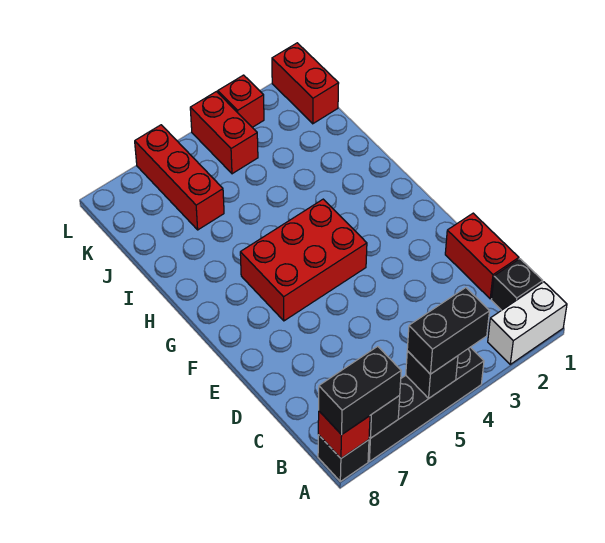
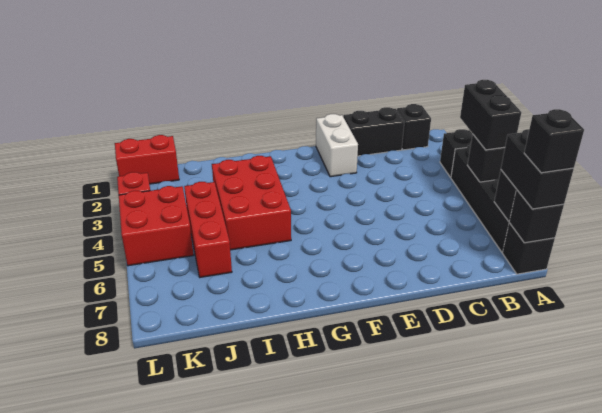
white brick A1:A2 level 1 -> white brick E1:E2 level 1
none -> black brick A3 level 1
red brick A8 level 2 -> black brick A8 level 2
none -> black brick A8 level 4
red brick C1:D1 level 1 -> black brick C1:D1 level 1
red brick F4:G6 level 1 -> red brick H3:I5 level 1
red brick J6:L6 level 1 -> red brick J4:J6 level 1
red brick K4:L4 level 1 -> red brick K4:L5 level 1

